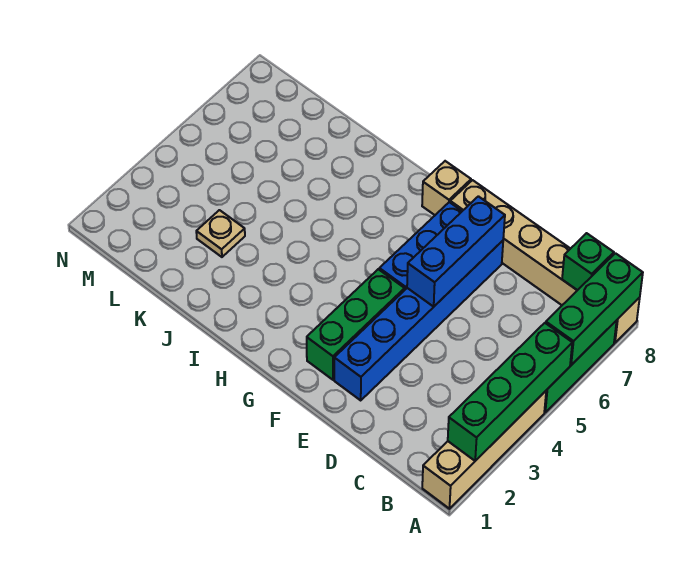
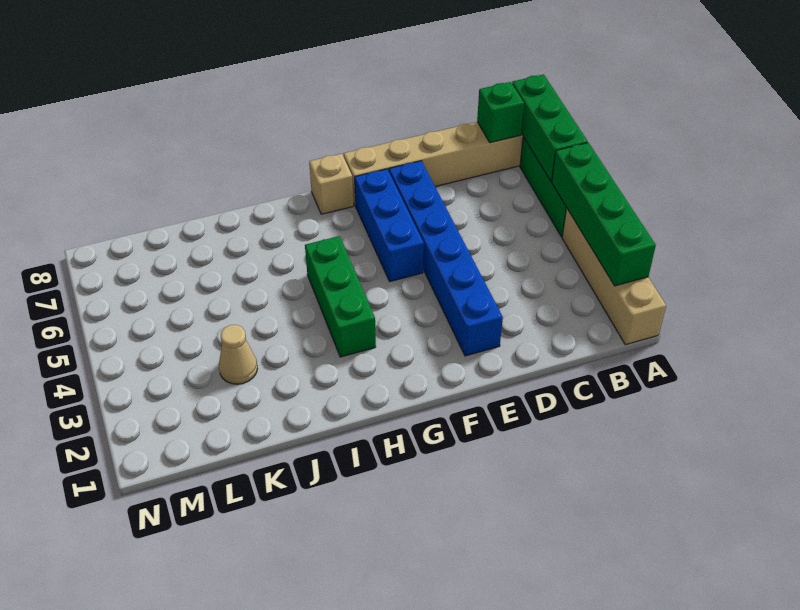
blue brick E5:E7 level 2 -> none
green brick F2:F4 level 1 -> green brick H3:H5 level 1
tan plate K3 level 1 -> tan cone K3 level 1

